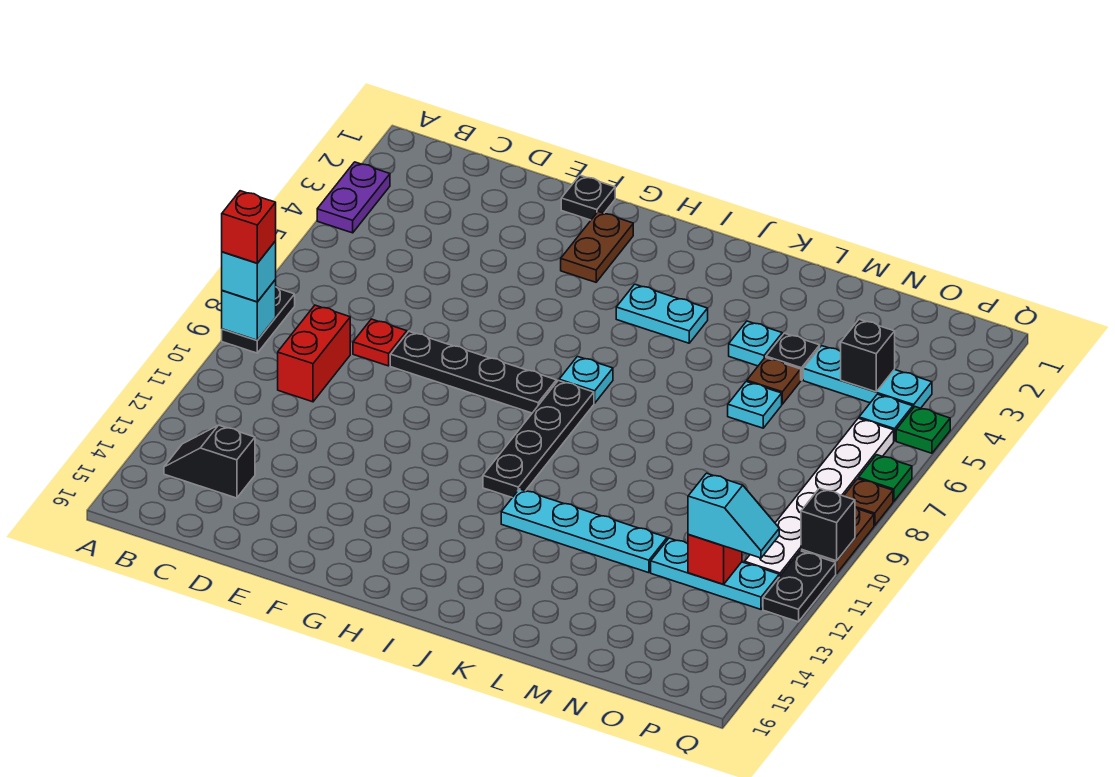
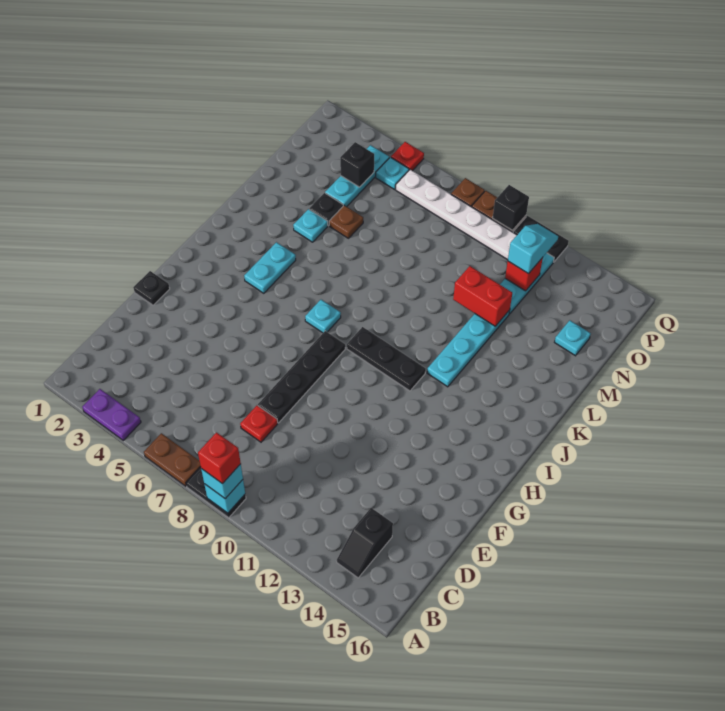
red brick C9:C10 level 1 -> red brick M11:M12 level 2
brown plate G2:G3 level 1 -> brown plate A6:A7 level 1
black plate I8:I11 level 1 -> black plate I9:I11 level 1
cyan plate M6 level 1 -> cyan plate N15 level 1
green plate Q5 level 1 -> red plate Q5 level 1
green plate Q7 level 1 -> none

